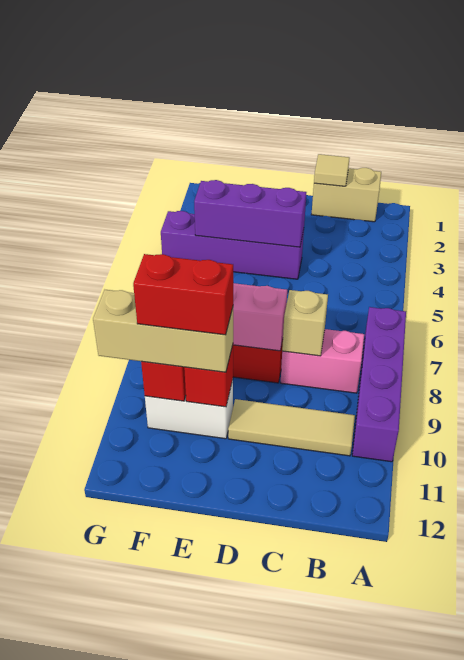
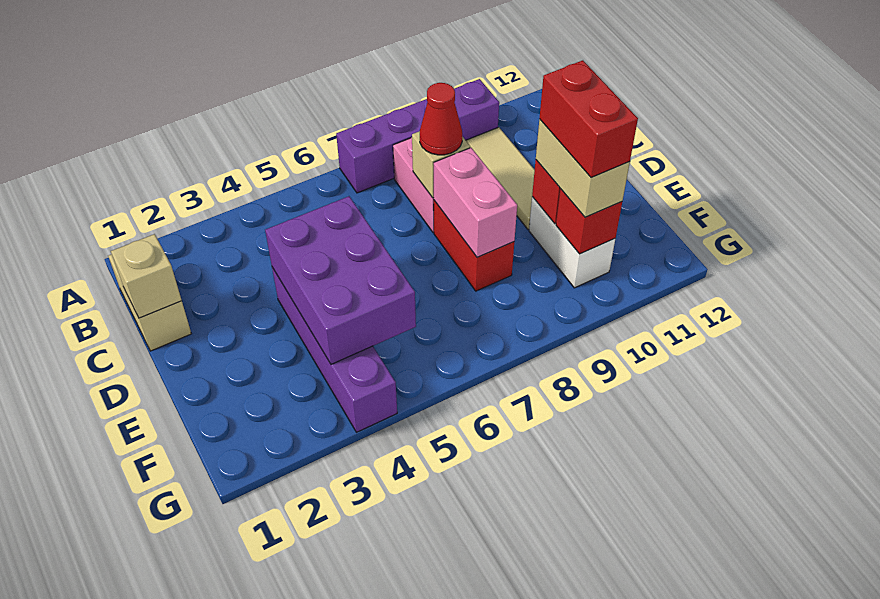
tan tile C1 level 2 -> tan brick C1 level 2
none -> red cone C8 level 3
purple brick D4:F4 level 2 -> purple brick D4:F5 level 2
tan brick E10:G10 level 3 -> tan brick E10:F10 level 3

